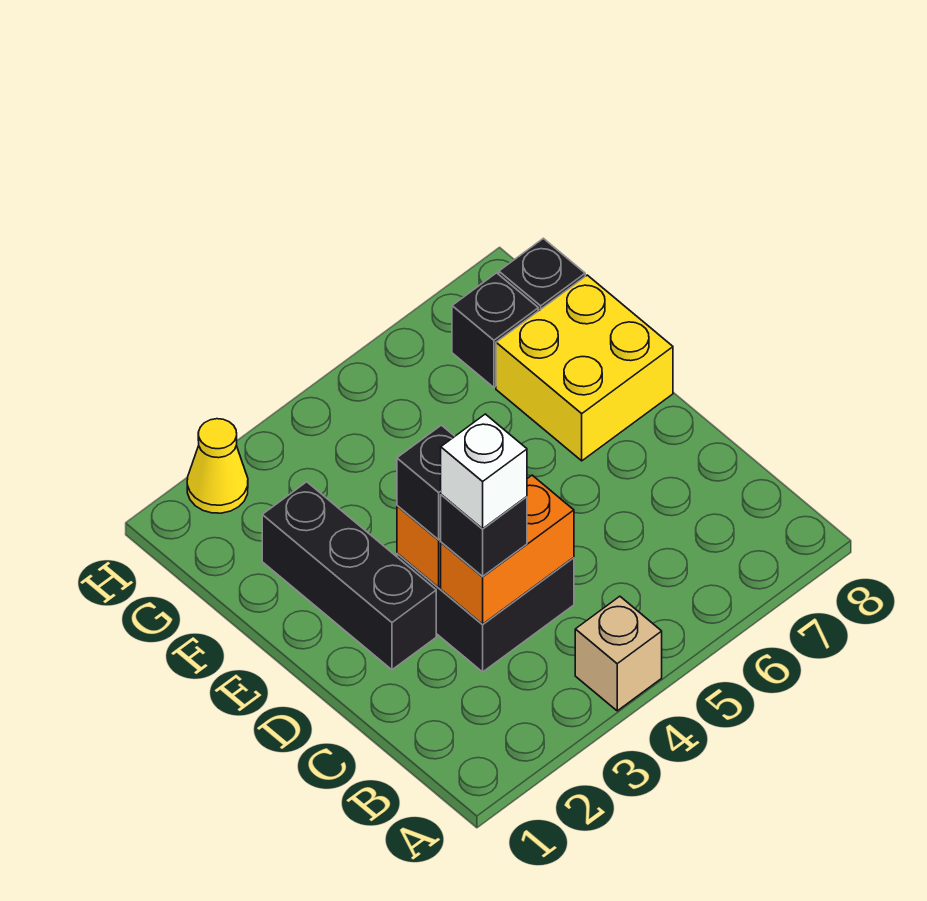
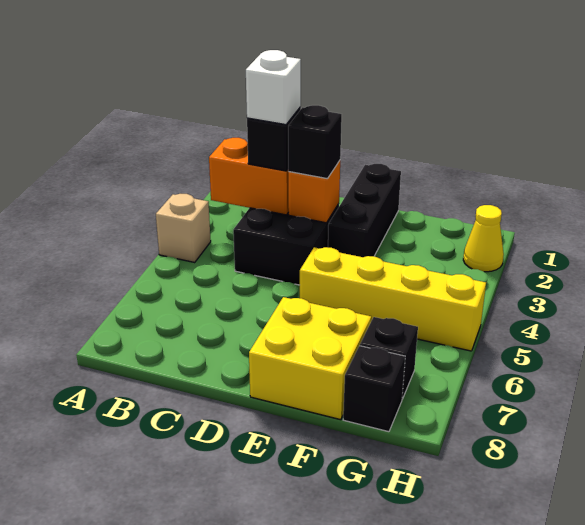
orange brick C3:C4 level 2 -> orange brick B3:C3 level 2
black brick D2:F2 level 1 -> black brick E1:E3 level 1
none -> yellow brick E5:H5 level 1

